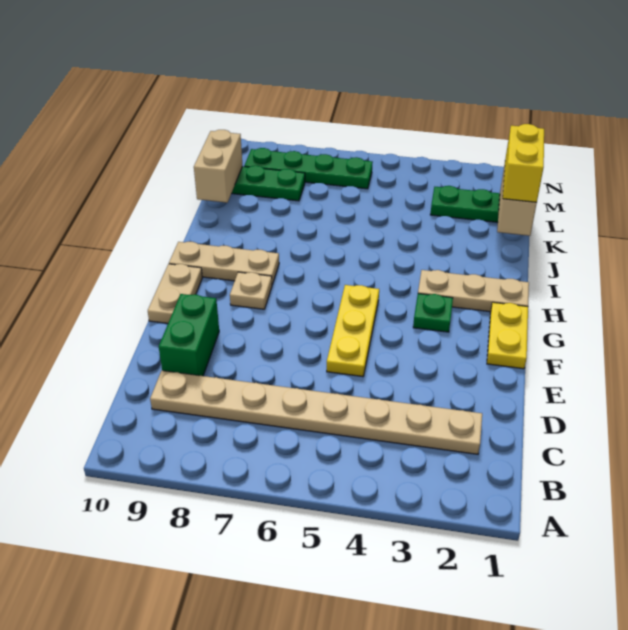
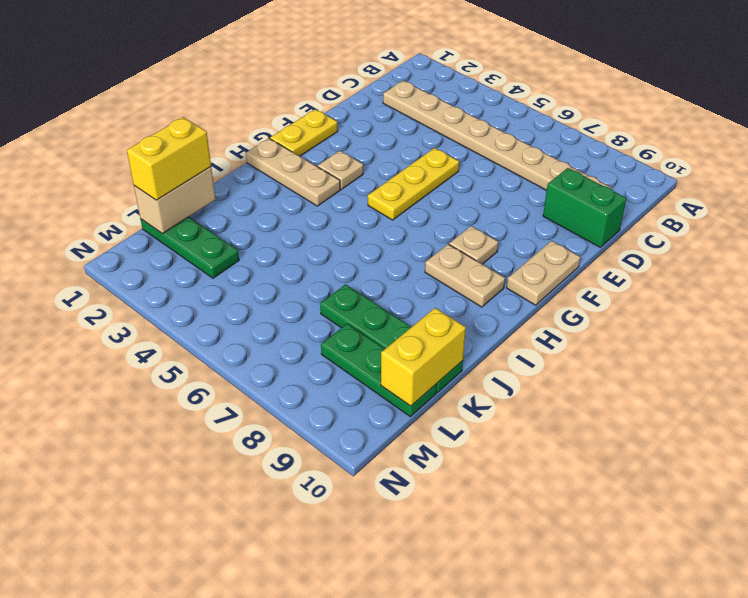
green brick D9:E9 level 1 -> green brick D9:D10 level 1
green plate G3 level 1 -> tan plate G3 level 1
tan plate H8:H10 level 1 -> tan plate H8:H9 level 1
tan brick K10:L10 level 2 -> yellow brick K10:L10 level 2
green plate M6:M9 level 1 -> green plate K7:K10 level 1

